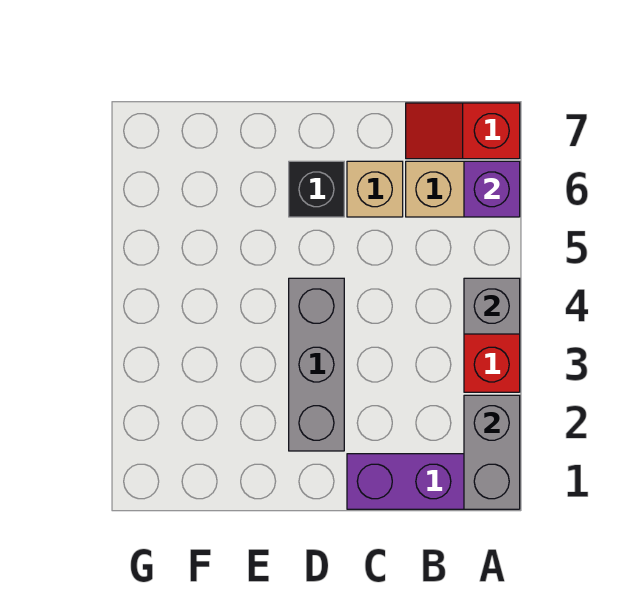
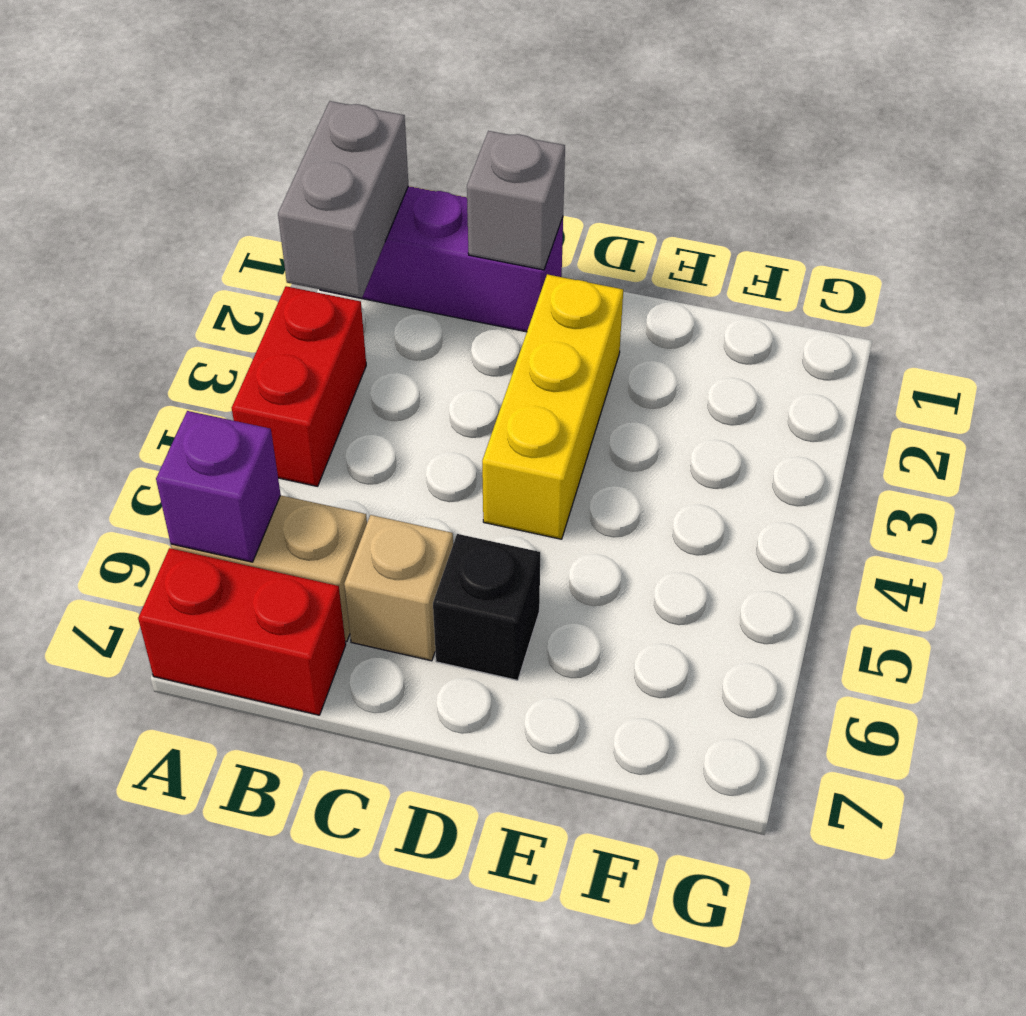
grey brick A4 level 2 -> grey brick C1 level 2
red slope A7:B7 level 1 top A -> red brick A7:B7 level 1
grey brick D2:D4 level 1 -> yellow brick D2:D4 level 1

